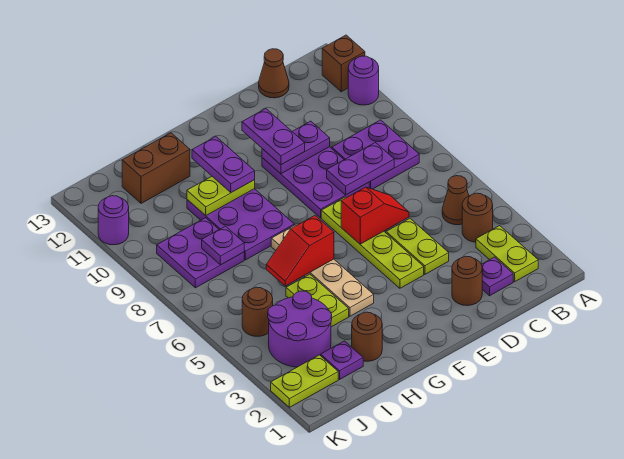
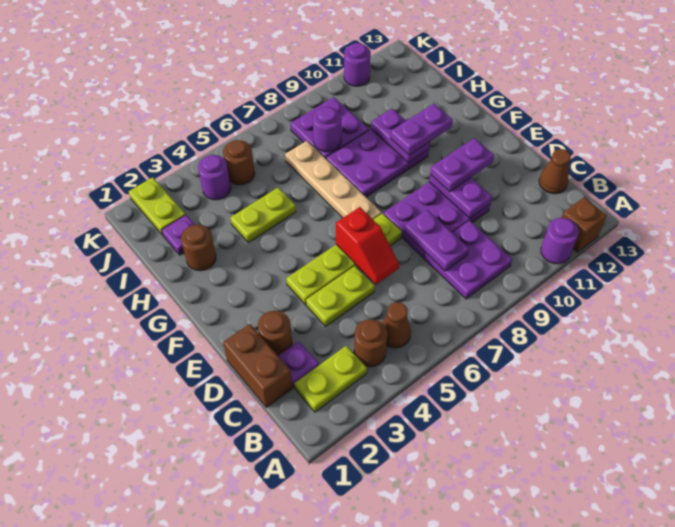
tan plate G4:G7 level 1 -> tan plate F7:I7 level 1
red slope G6:H6 level 2 top G -> none
lime plate G10:H10 level 2 -> purple plate G10:H10 level 2
brown brick H12:I12 level 1 -> brown brick C1:D1 level 1
purple round brick I3:J4 level 1 -> purple round brick J4 level 1
purple plate I8 level 2 -> purple round brick I8 level 2

